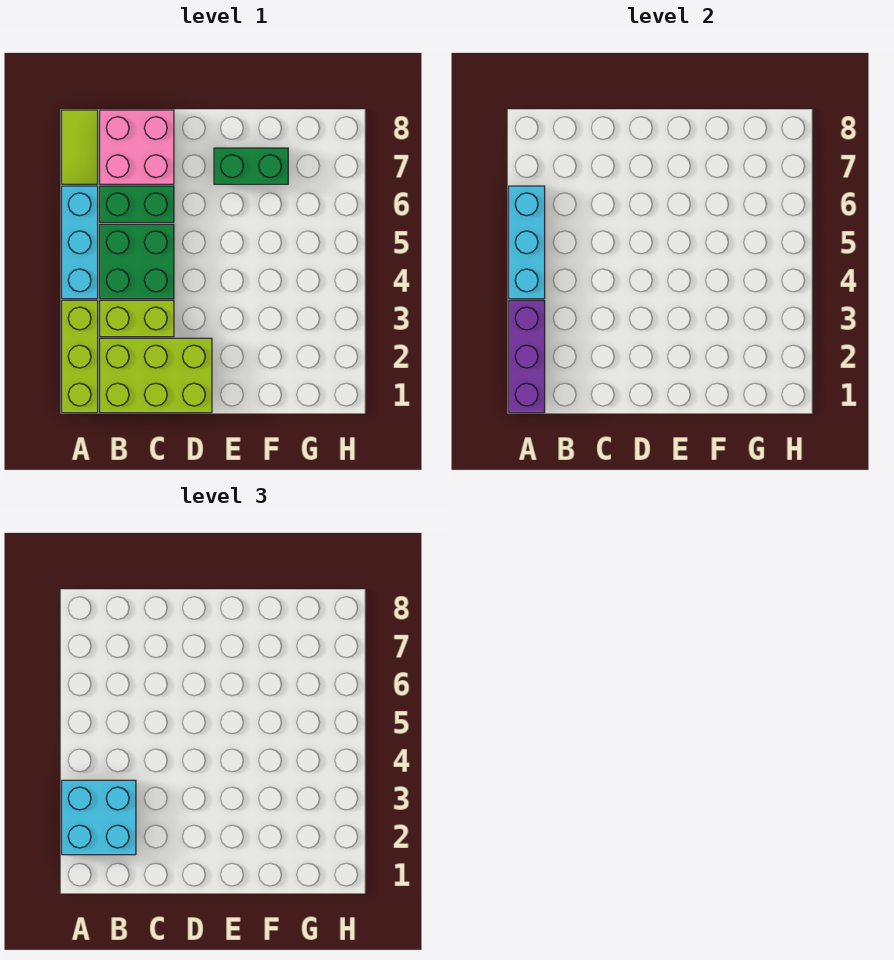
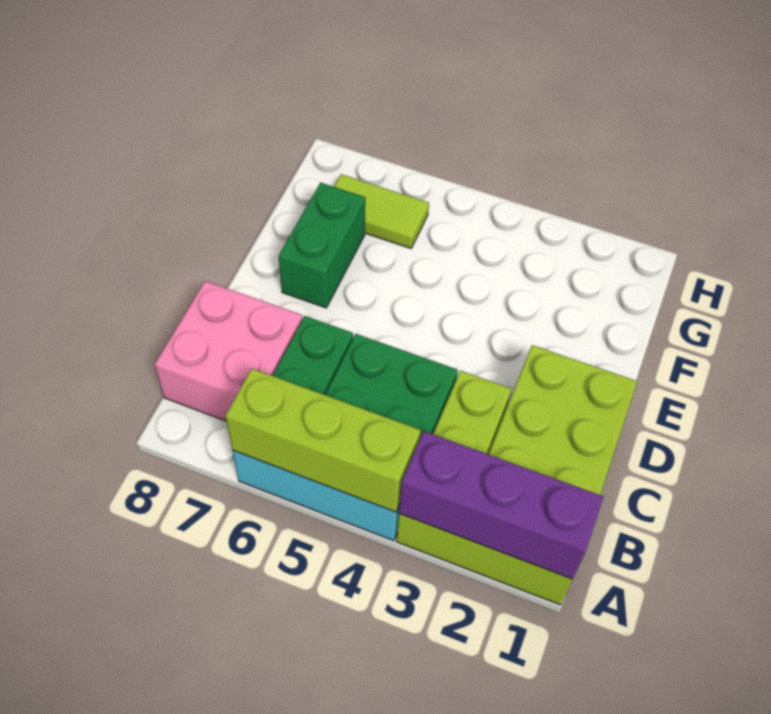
cyan brick A2:B3 level 3 -> none
cyan brick A4:A6 level 2 -> lime brick A4:A6 level 2
lime tile A7:A8 level 1 -> lime tile G6:G7 level 1

